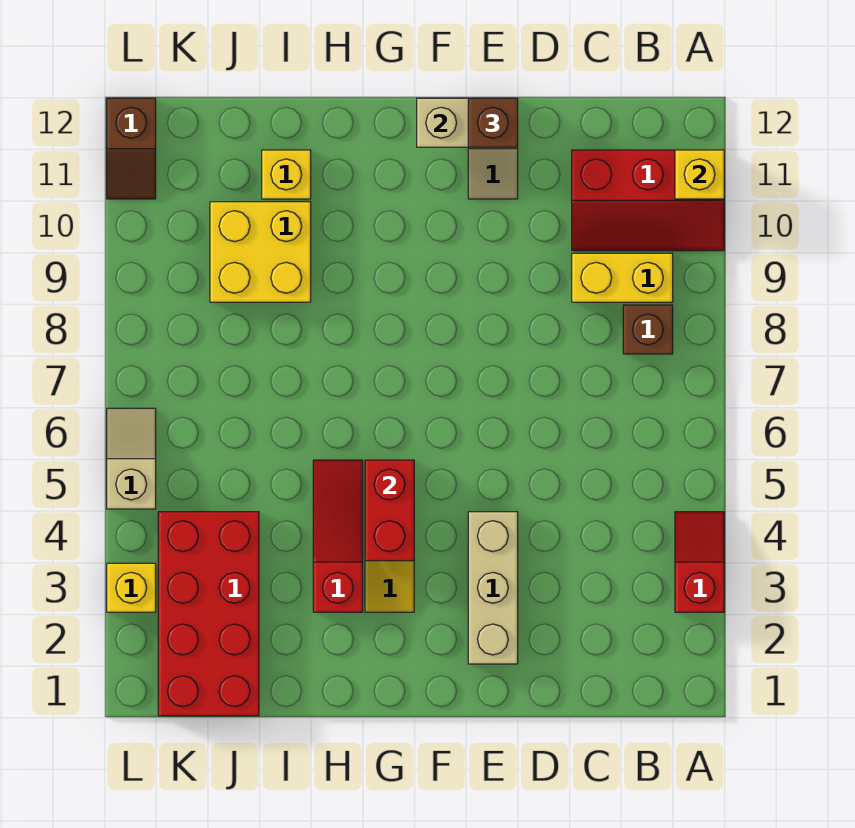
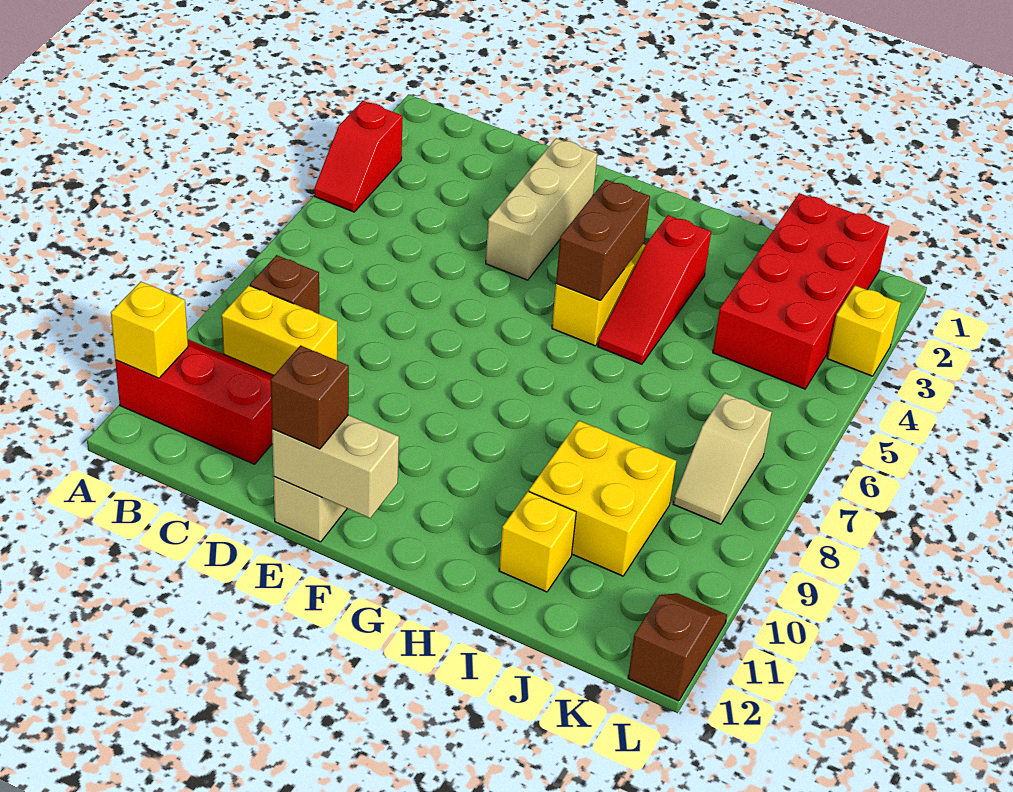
red brick G4:G5 level 2 -> brown brick G4:G5 level 2
tan slope L5:L6 level 1 top 5 -> tan slope K7:K8 level 1 top 7

